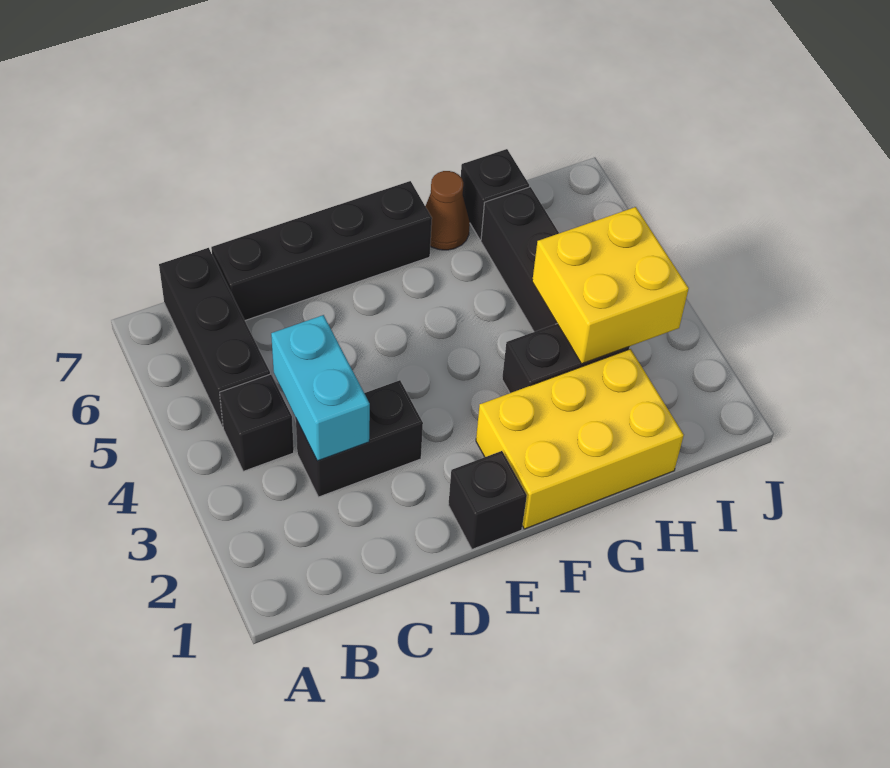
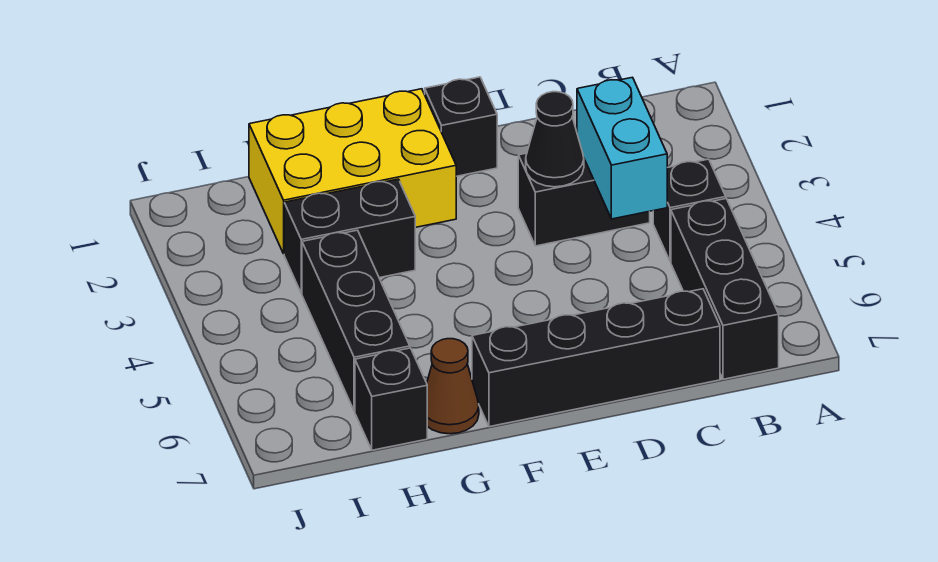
none -> black cone D3 level 2
yellow brick H3:I4 level 2 -> none

